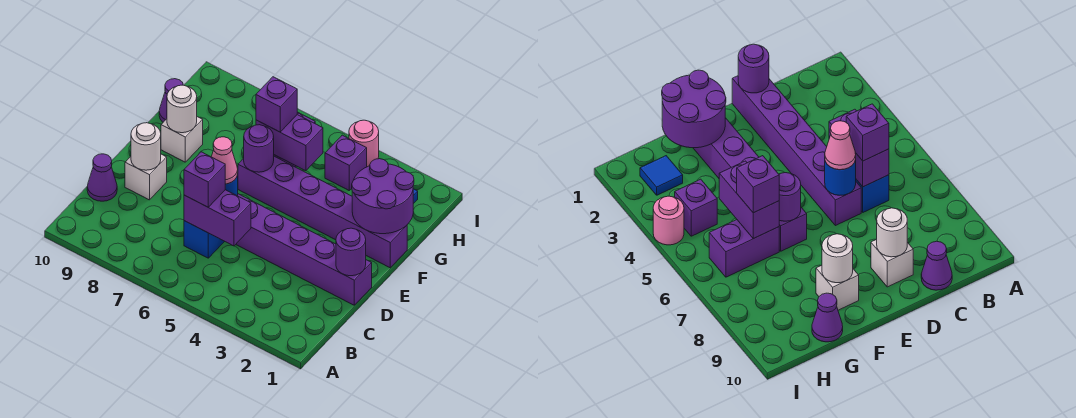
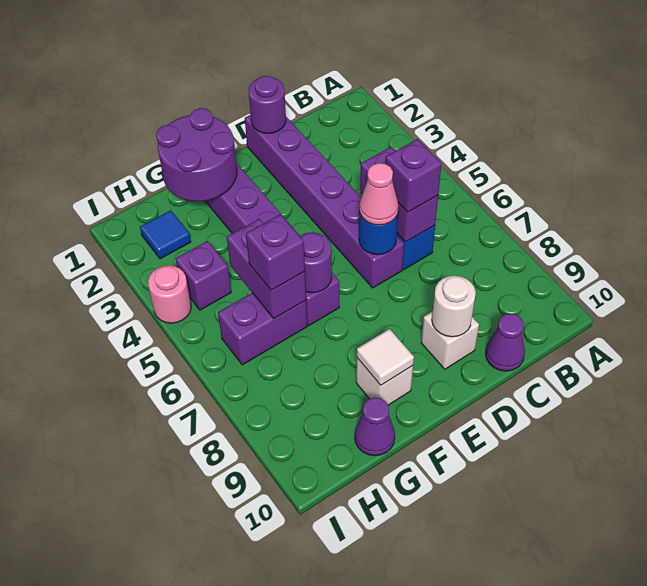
white round brick F9 level 2 -> white tile F9 level 2

